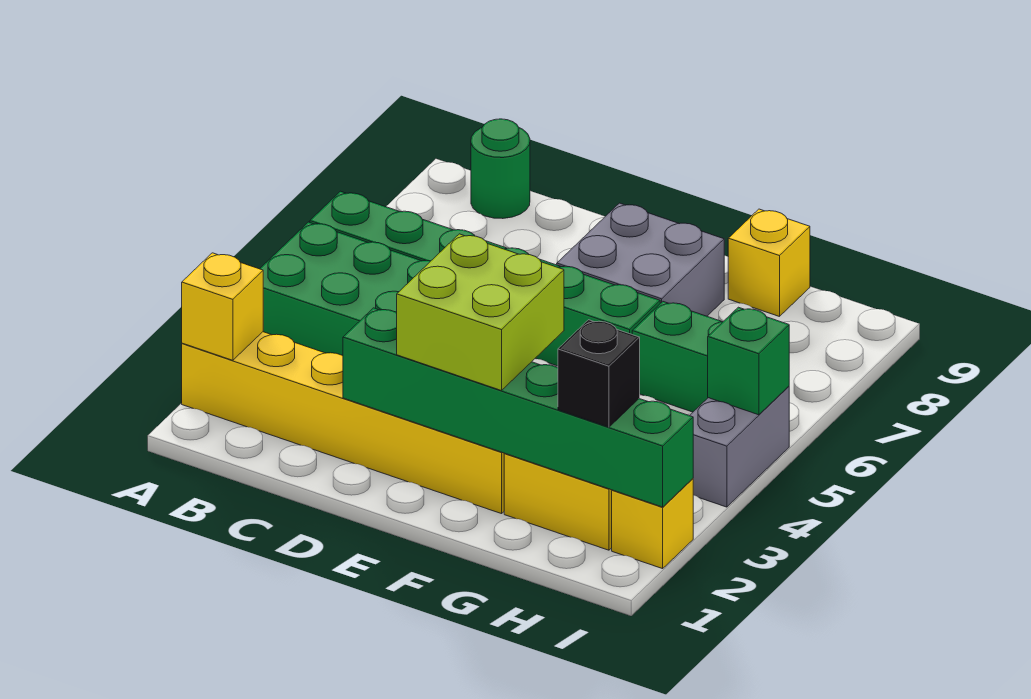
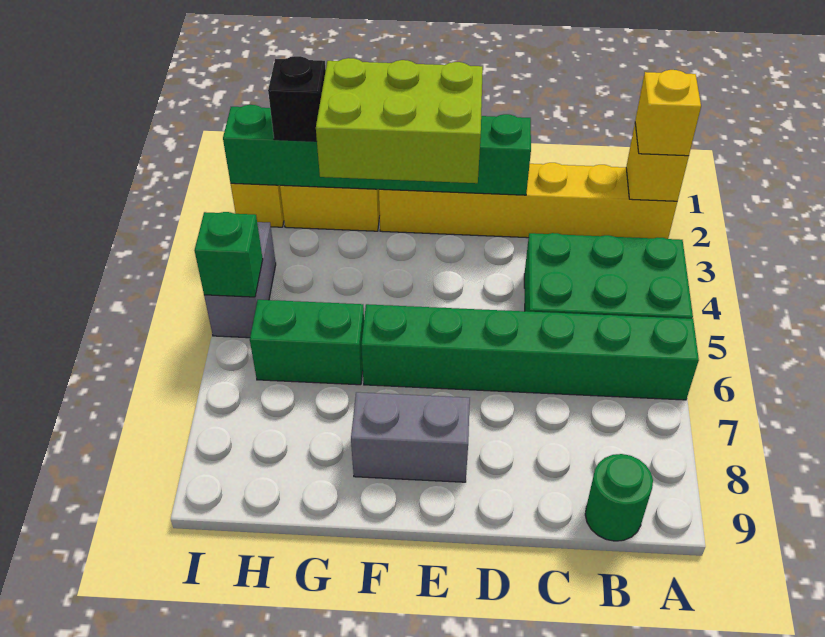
lime brick E2:F3 level 3 -> lime brick E2:G3 level 3
grey brick E7:F8 level 1 -> grey brick E8:F8 level 1
yellow brick G9 level 1 -> yellow brick A2 level 3

